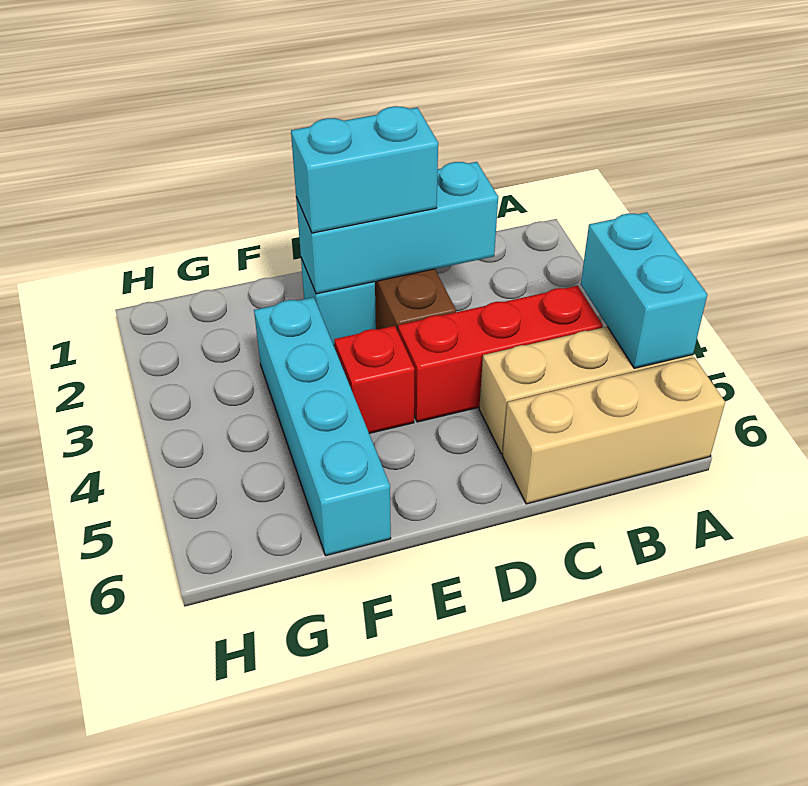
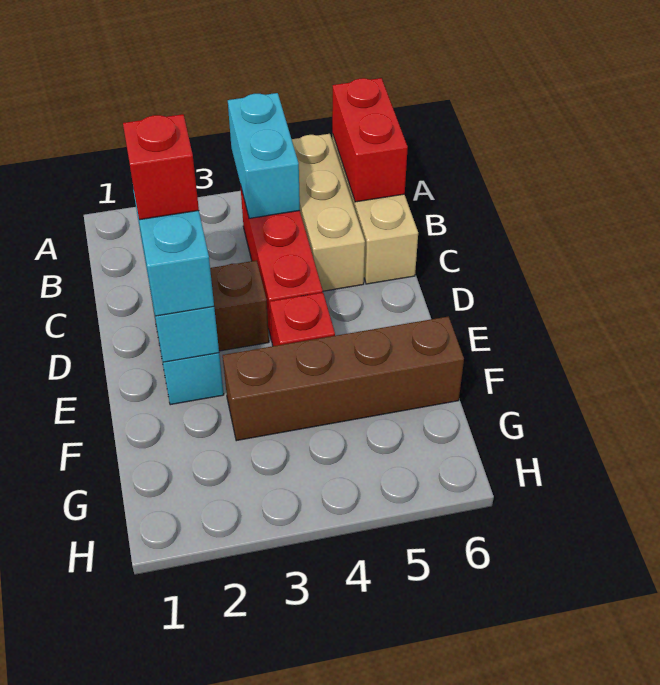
cyan brick A4:A5 level 2 -> cyan brick A4:B4 level 2
none -> red brick A6:B6 level 2
none -> red brick D2 level 4
cyan brick F3:F6 level 1 -> brown brick F3:F6 level 1

